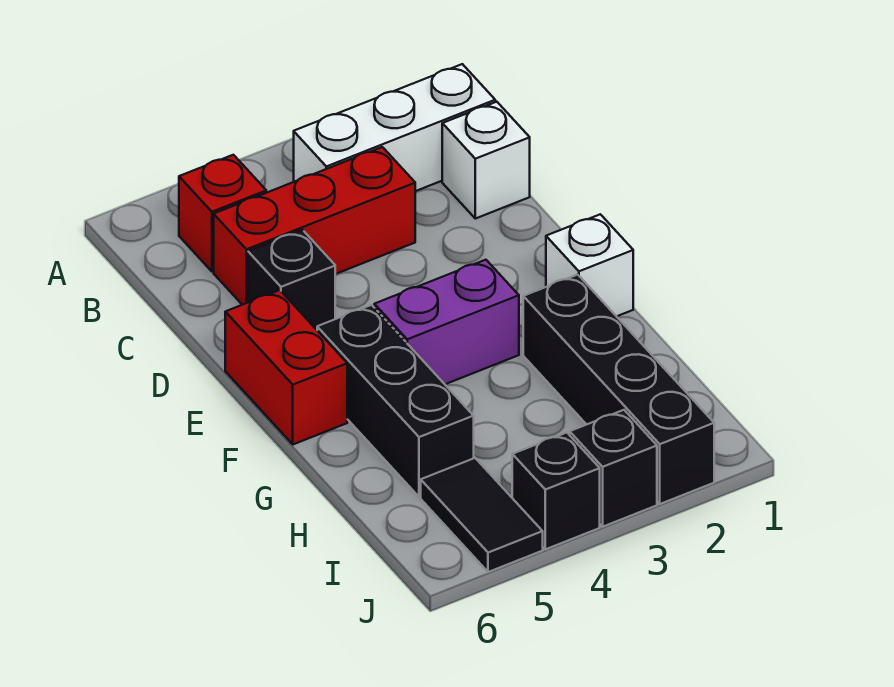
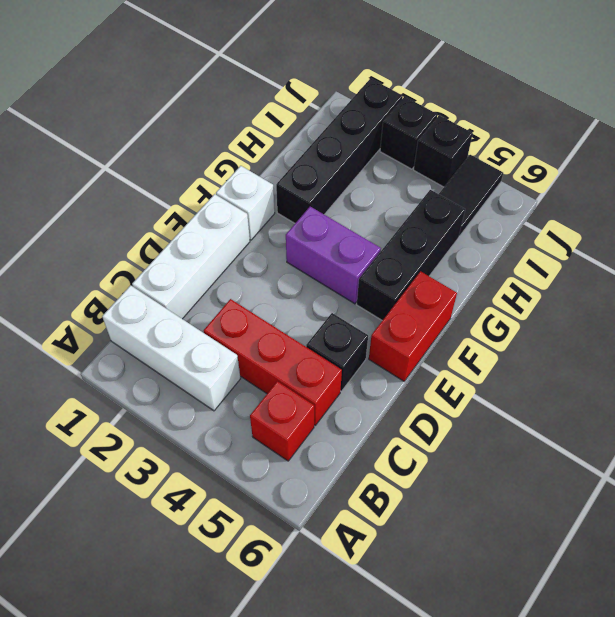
white brick C1 level 1 -> white brick C1:E1 level 1

